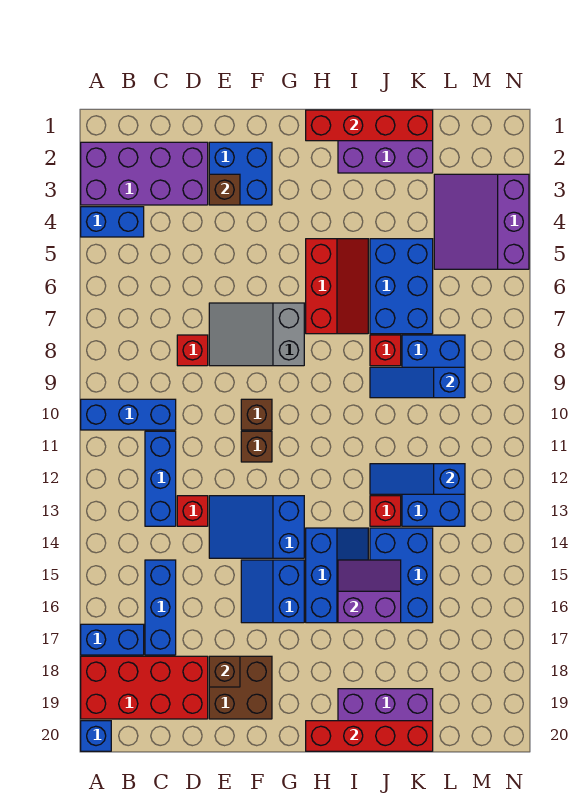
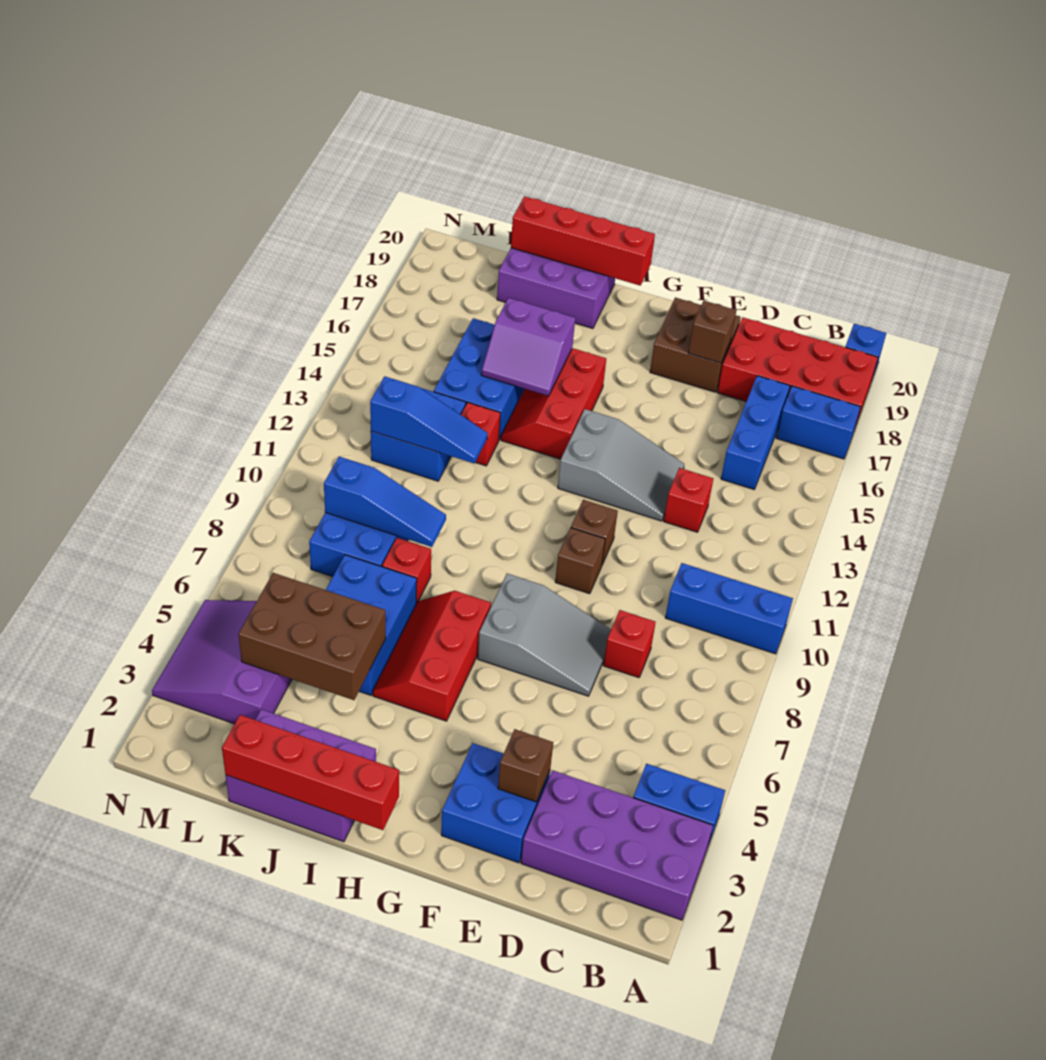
blue brick C11:C13 level 1 -> none
blue slope E13:G14 level 1 top G -> grey slope E13:G14 level 1 top G
blue slope F15:G16 level 1 top G -> none
blue slope H14:I16 level 1 top H -> red slope H14:I16 level 1 top H
none -> brown brick J4:L5 level 2
purple slope L3:N5 level 1 top N -> purple slope L3:N5 level 1 top L

